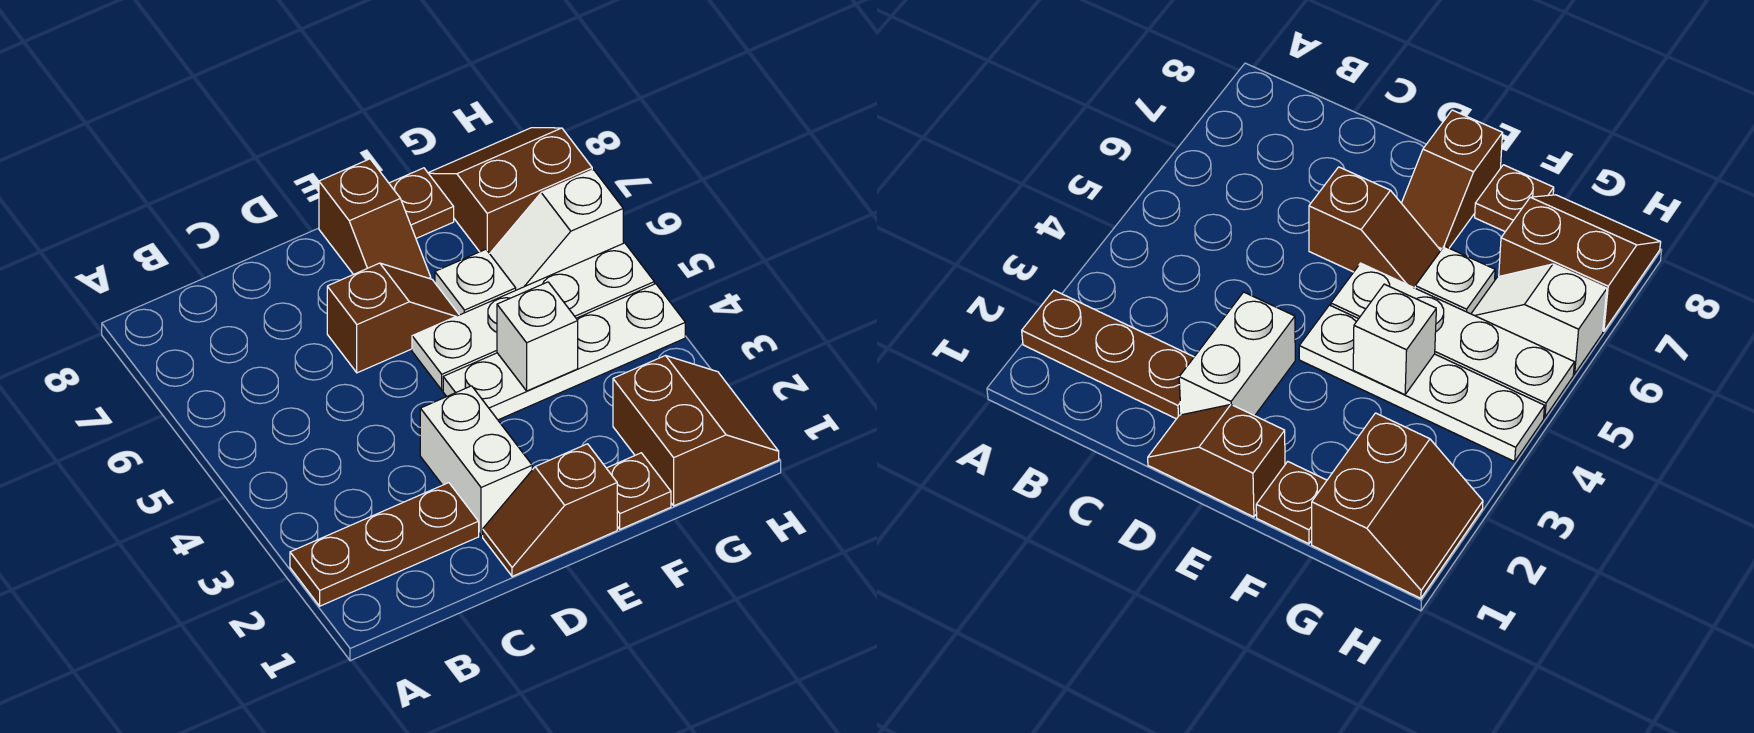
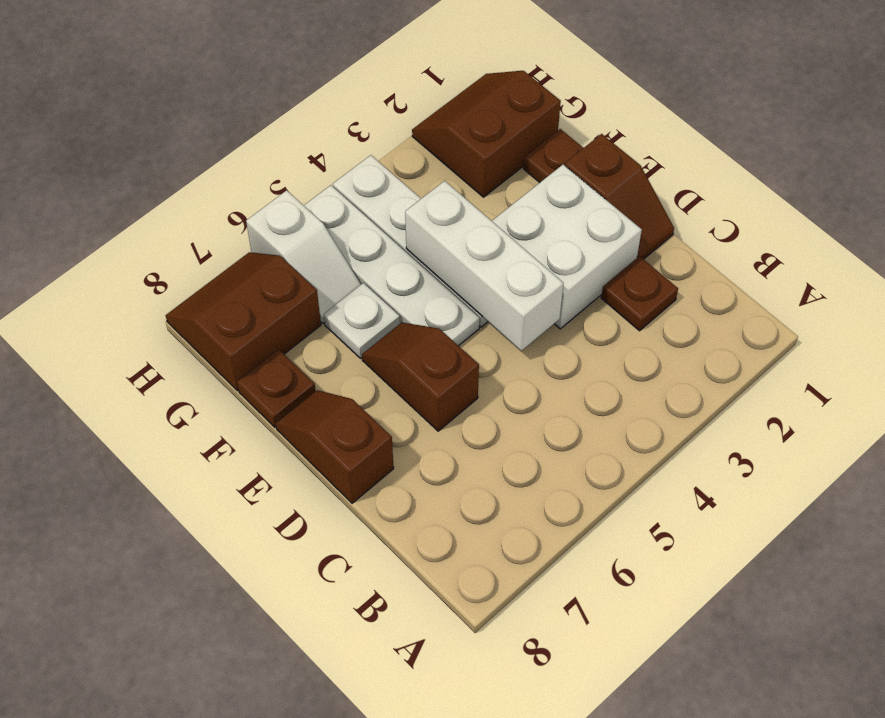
brown plate A2:C2 level 1 -> brown plate C2 level 1
white brick D2:D3 level 1 -> white brick D2:E3 level 1
brown slope E7:E8 level 1 top 8 -> brown slope D8:E8 level 1 top D
white brick F4 level 2 -> white brick D4:F4 level 2
brown slope G7:H8 level 1 top 7 -> brown slope G7:H8 level 1 top G

